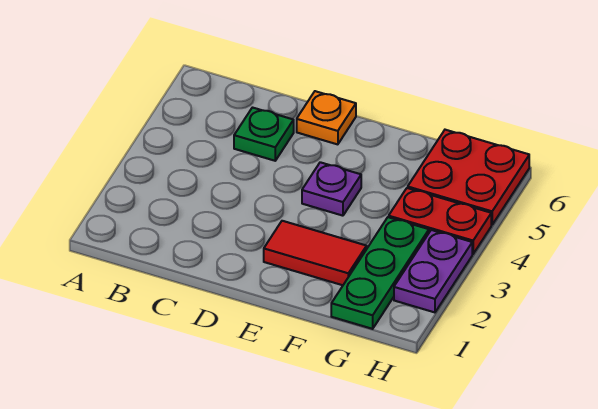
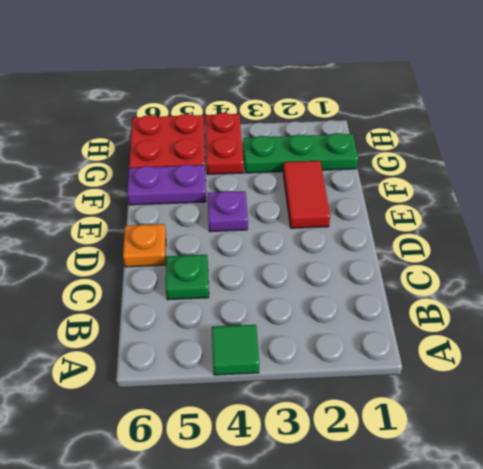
none -> green tile A4 level 1
purple plate H2:H3 level 1 -> purple plate F5:F6 level 1

